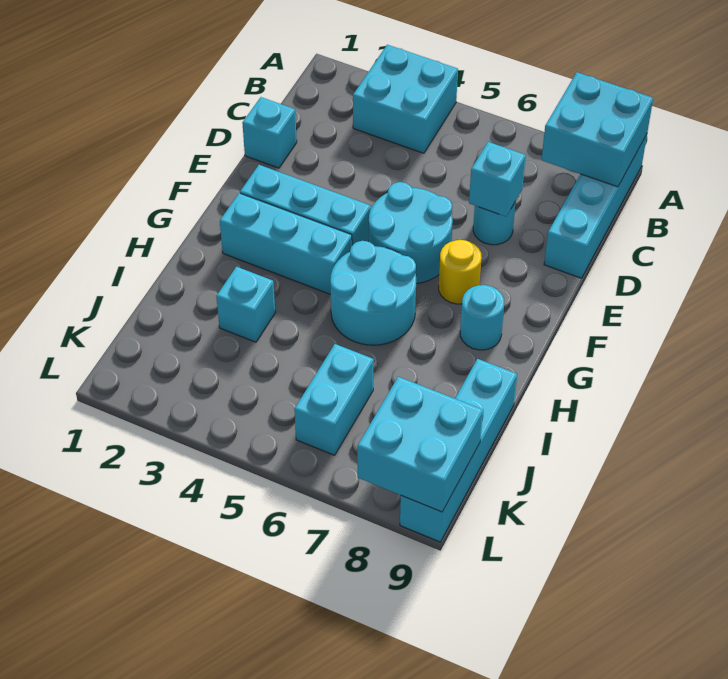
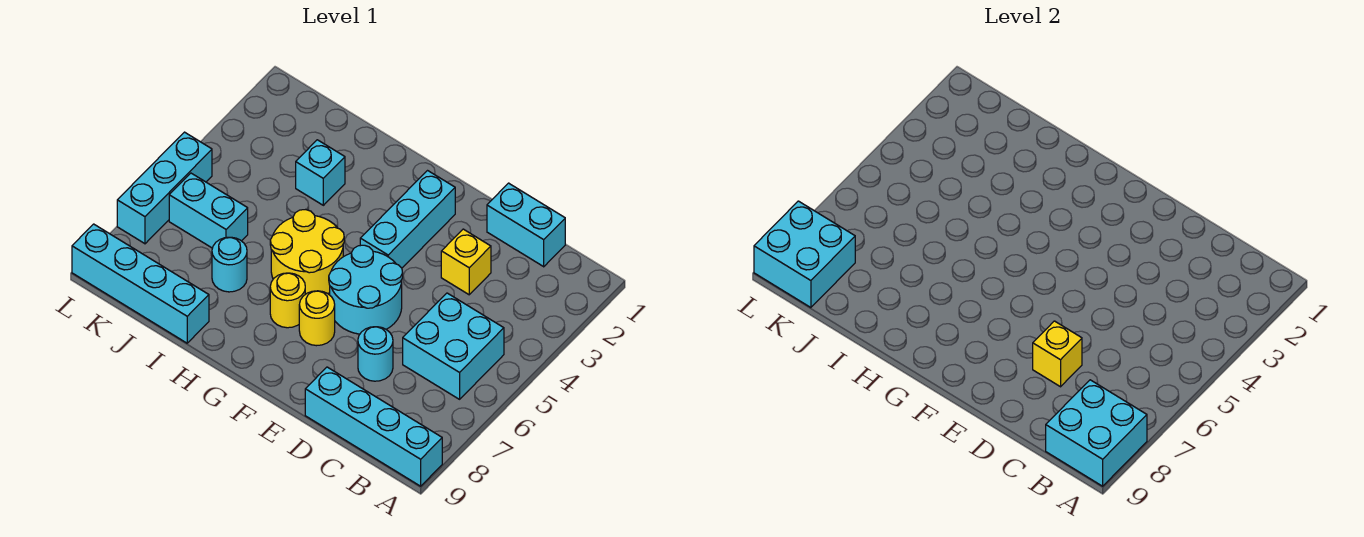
cyan brick A3:B4 level 1 -> cyan brick B5:C6 level 1
cyan brick D1 level 1 -> cyan brick C1:D1 level 1
none -> yellow brick D3 level 1
cyan brick D7 level 2 -> yellow brick D7 level 2
cyan brick G2:G4 level 1 -> cyan brick L5:L7 level 1
cyan round brick G5:H6 level 1 -> yellow round brick G5:H6 level 1
none -> yellow round brick G7 level 1
cyan round brick G8 level 1 -> cyan round brick I7 level 1

